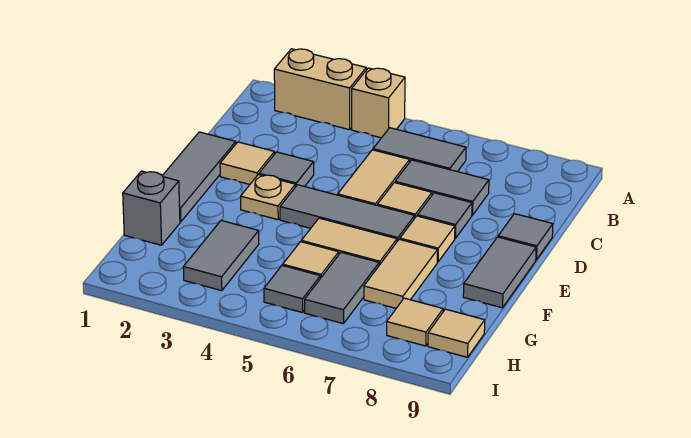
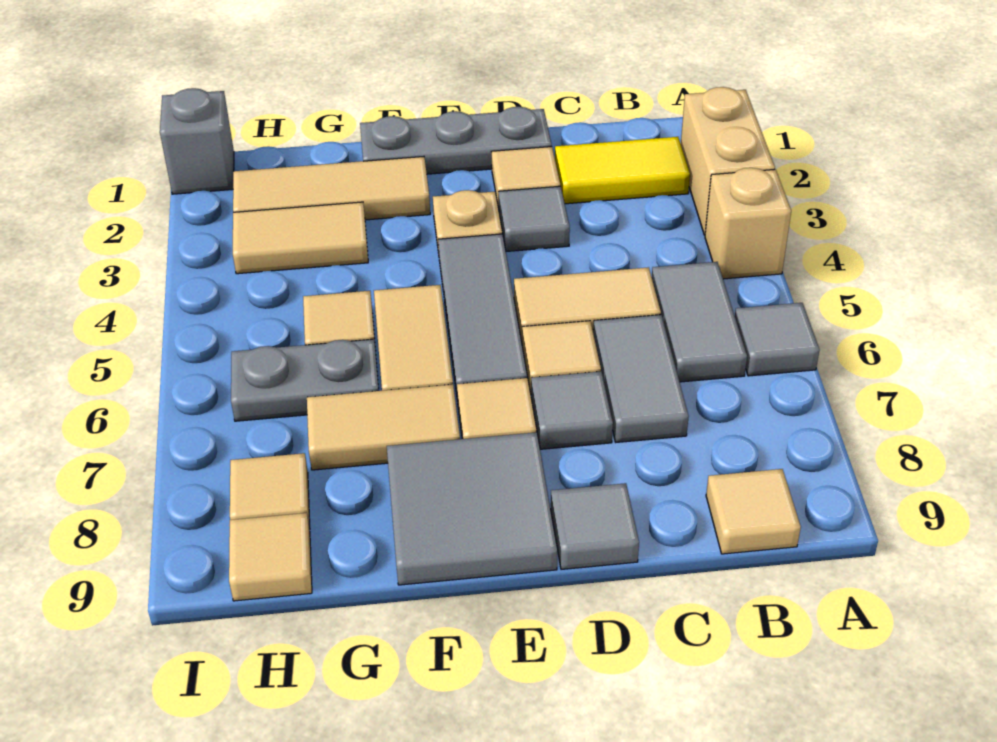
none -> yellow tile B2:C2 level 1
none -> tan tile B9 level 1
grey tile D1:F1 level 1 -> grey plate D1:F1 level 1
grey tile E9:F9 level 1 -> grey tile E8:F9 level 1
none -> tan tile F2:H2 level 1
grey brick G1 level 1 -> grey brick I1 level 1
grey tile G3:H3 level 1 -> tan tile G3:H3 level 1
grey tile G6:H6 level 1 -> grey plate G6:H6 level 1
grey tile H5 level 1 -> grey tile A6 level 1

